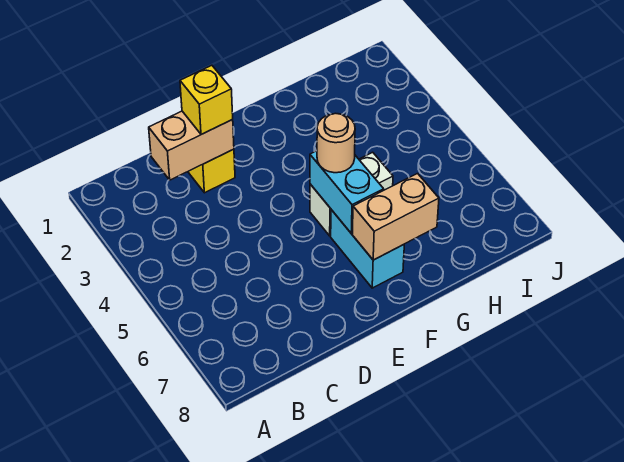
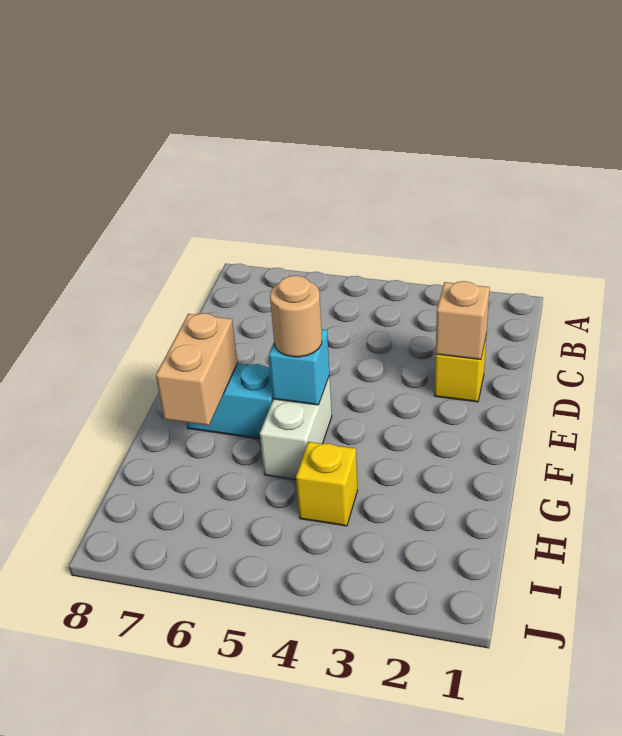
tan brick C2:D2 level 2 -> tan brick D2 level 2
yellow brick D2 level 3 -> yellow brick H4 level 1
cyan brick F5:F6 level 2 -> cyan brick F5 level 2

